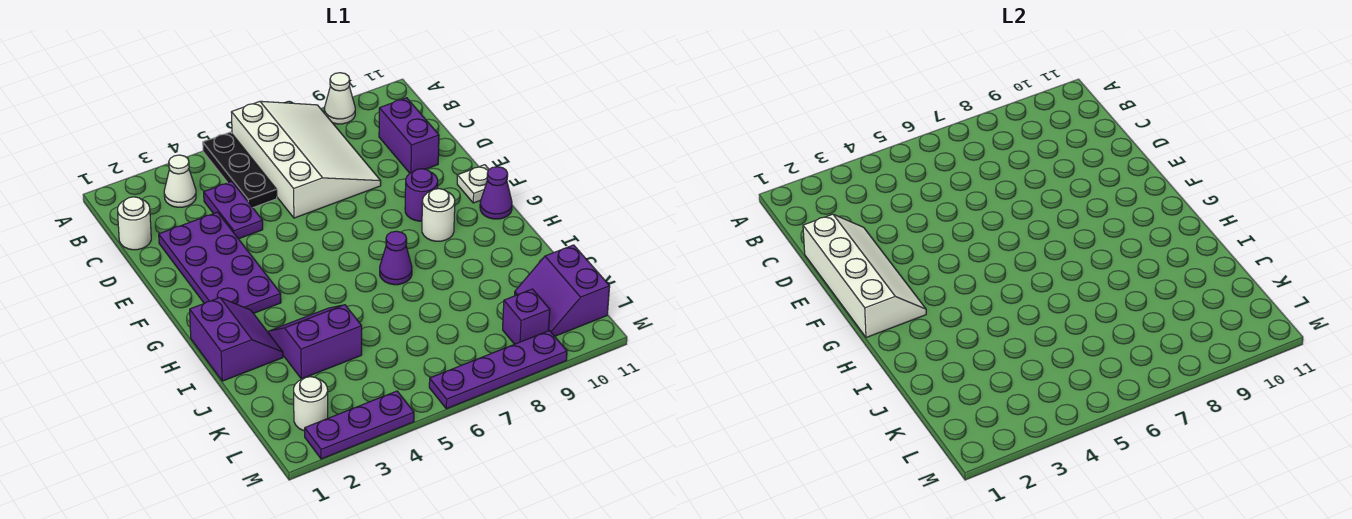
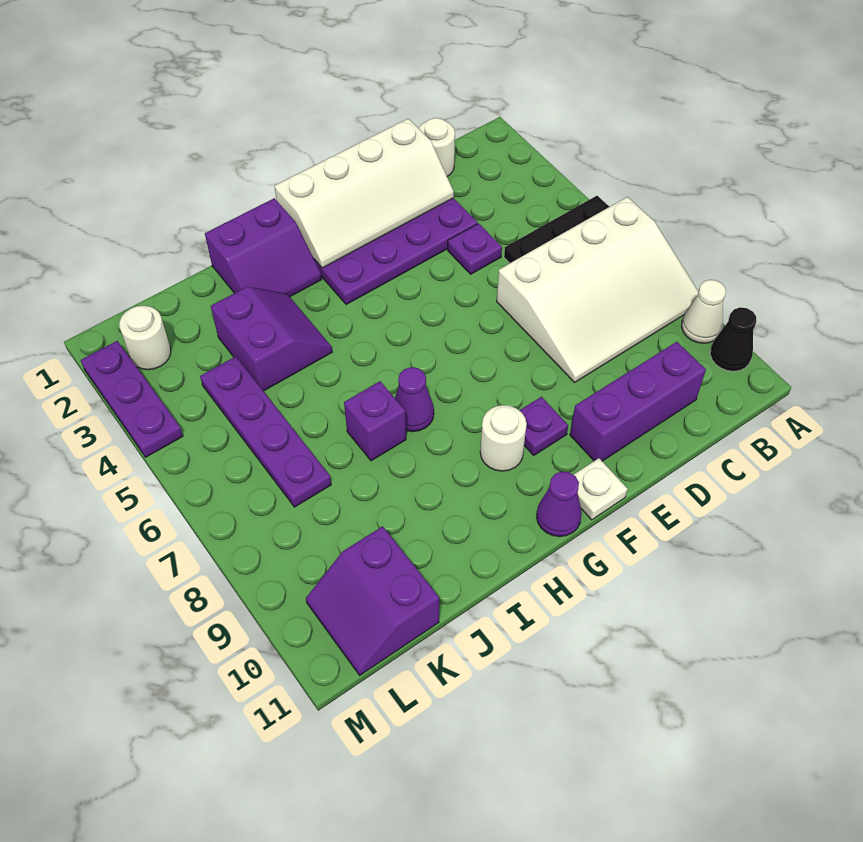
none -> black cone A10 level 1
white cone B3 level 1 -> none
purple plate C4:D4 level 1 -> purple plate D4 level 1
purple brick C10:D10 level 1 -> purple brick C10:E10 level 1
purple round brick F9 level 1 -> purple plate F9 level 1
purple slope K10:L11 level 1 top 11 -> purple slope K10:L11 level 1 top K
purple brick L9 level 1 -> purple brick I7 level 1
purple plate M6:M9 level 1 -> purple plate K4:K7 level 1

